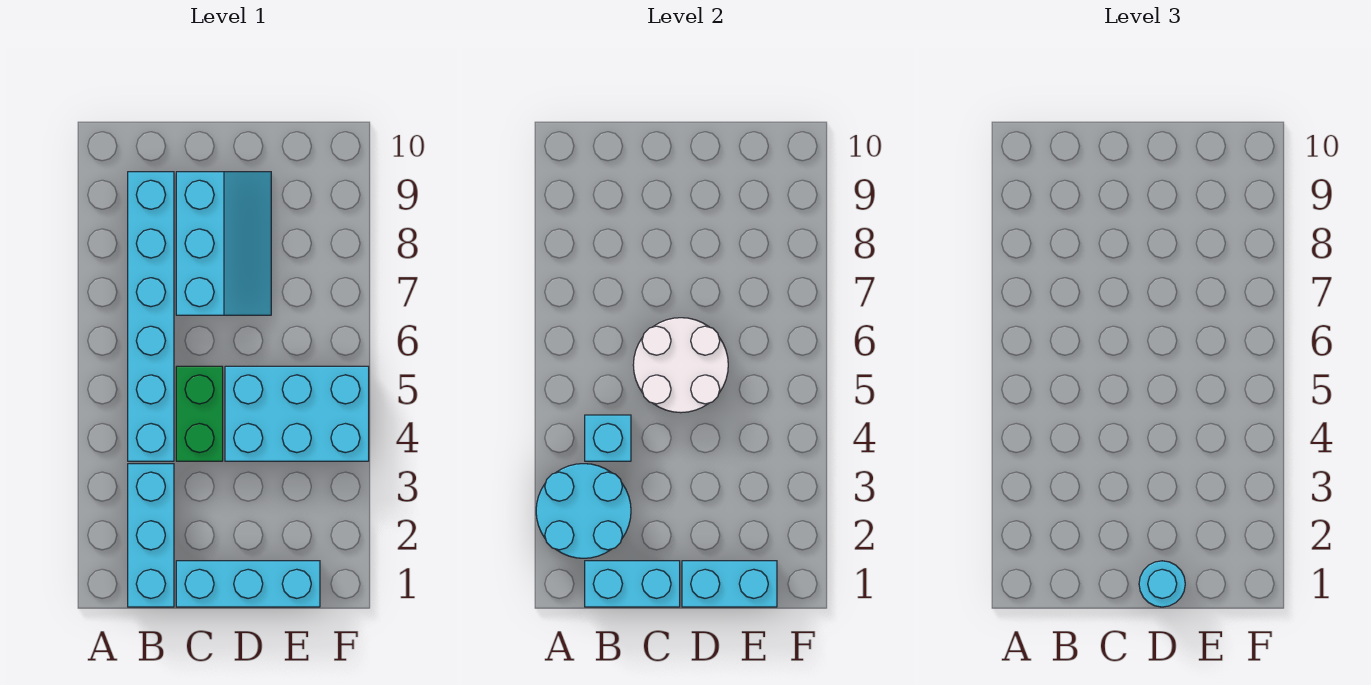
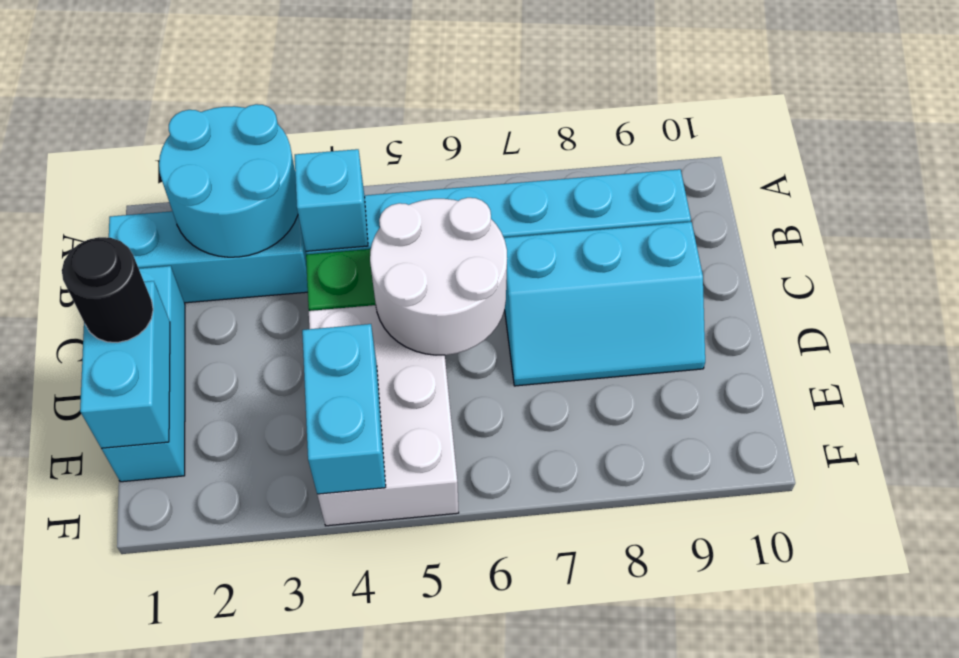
cyan brick B1:C1 level 2 -> cyan brick E4:F4 level 2
cyan round brick D1 level 3 -> black round brick D1 level 3
cyan brick D4:F5 level 1 -> white brick D4:F5 level 1

